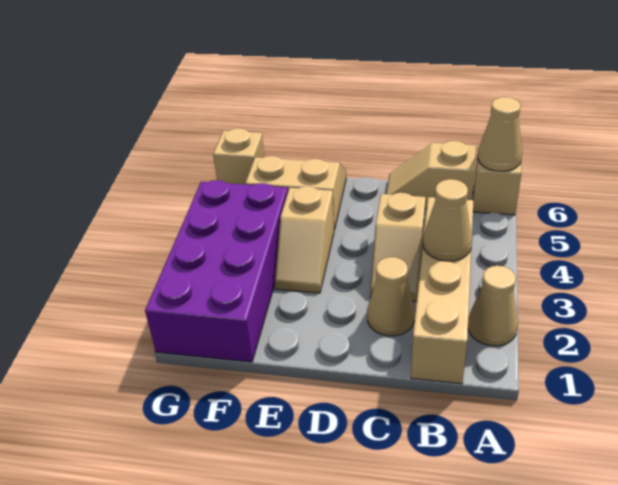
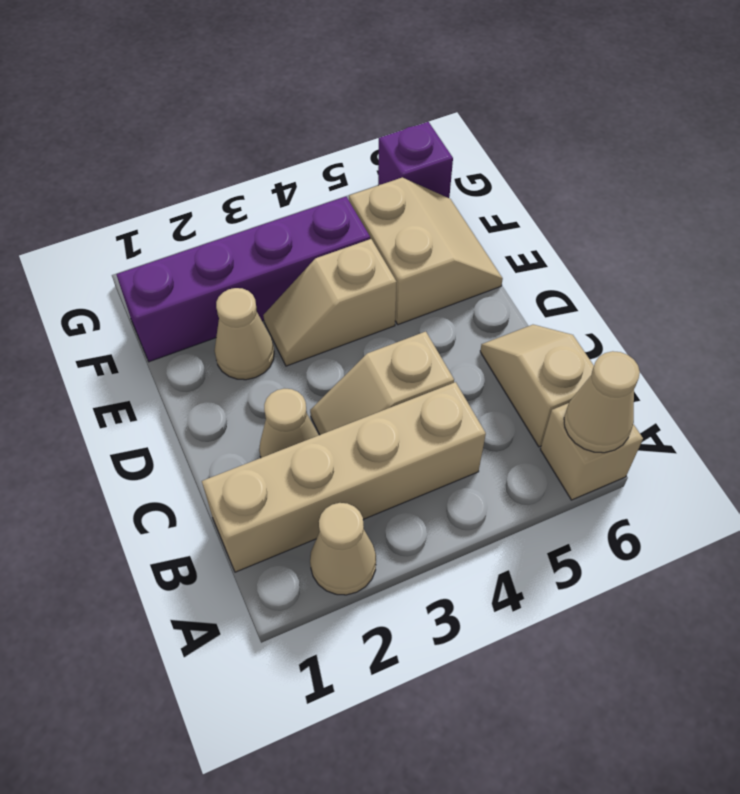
tan cone B3 level 2 -> tan cone E2 level 1
purple brick F1:G4 level 1 -> purple brick F1:F4 level 1
tan brick G6 level 1 -> purple brick G6 level 1

